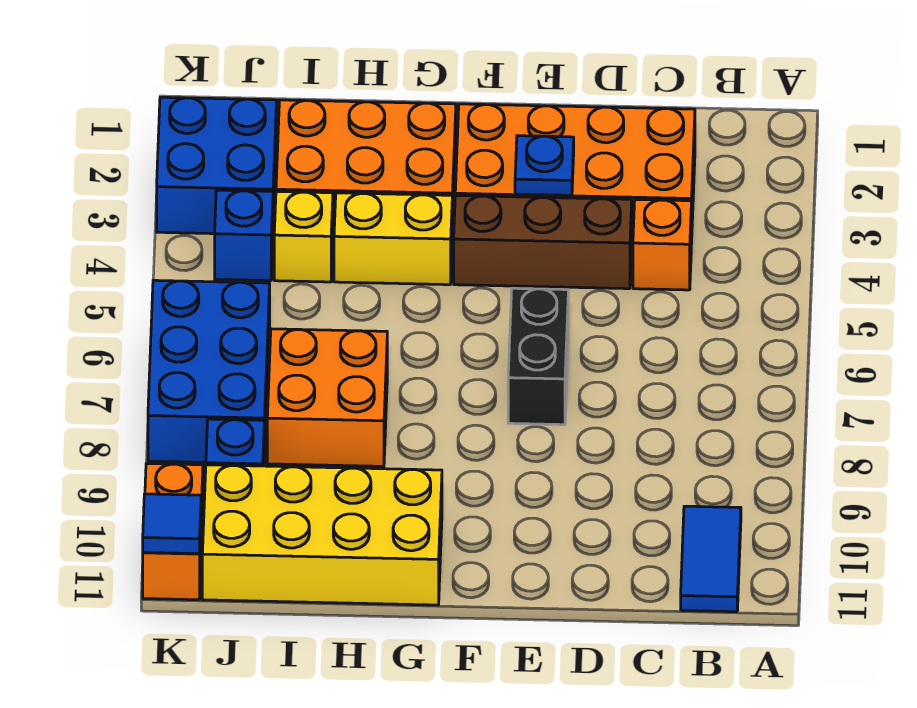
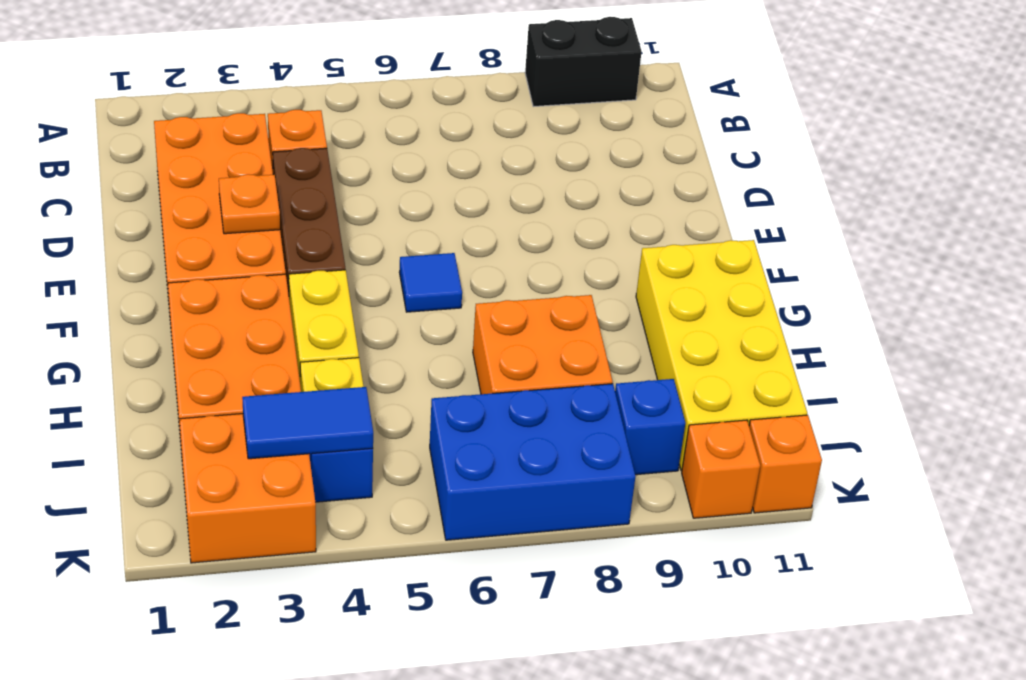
blue tile B10:B11 level 1 -> blue tile J3:J4 level 2
blue plate E3 level 2 -> orange plate E3 level 2
black brick E6:E7 level 1 -> black brick A9:A10 level 1
blue brick J2:K3 level 1 -> orange brick J2:K3 level 1
blue tile K11 level 2 -> blue tile F6 level 1

